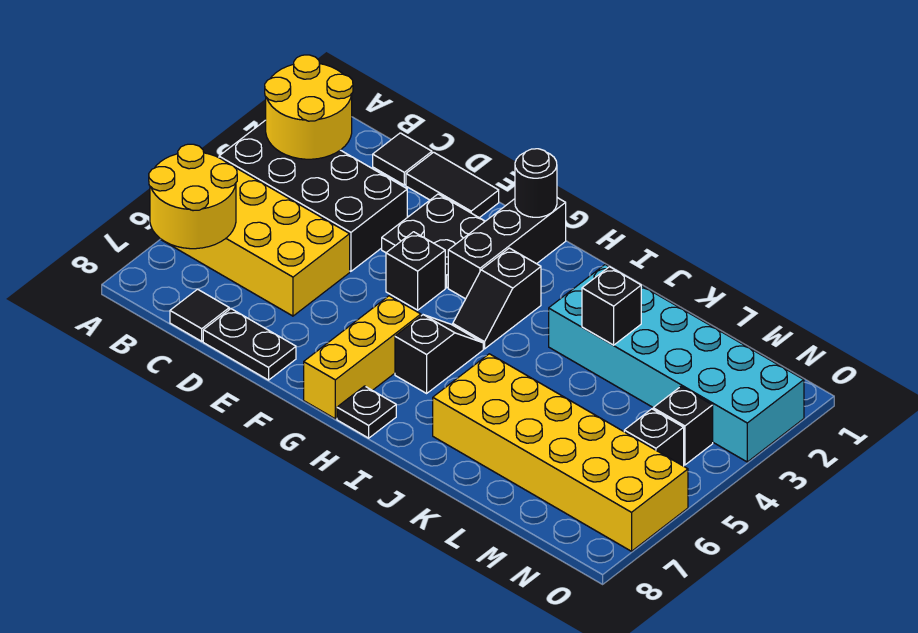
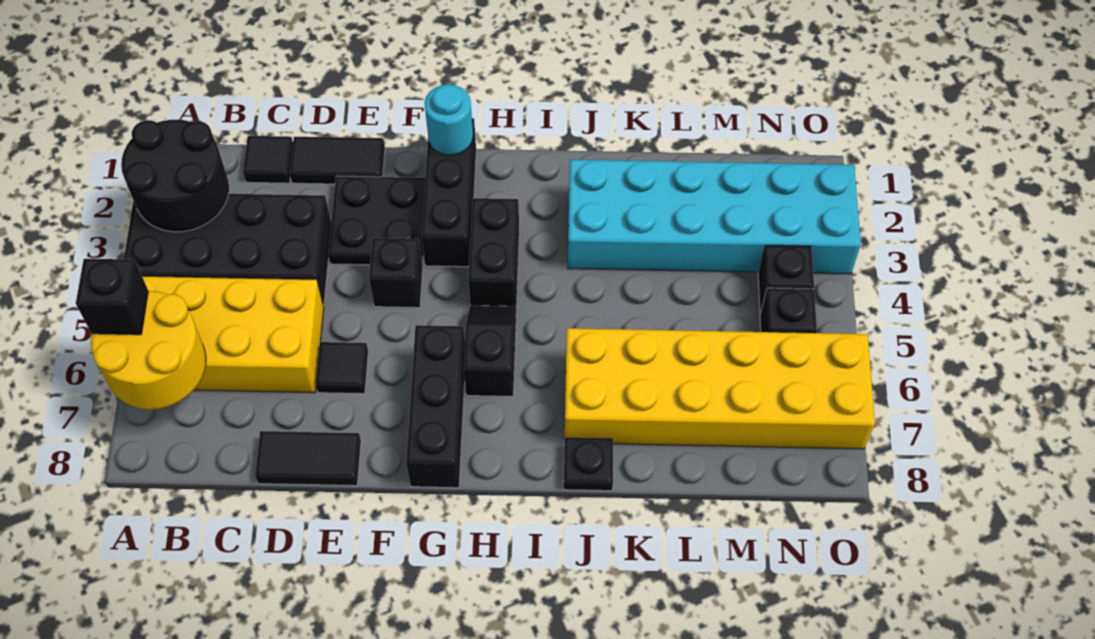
yellow round brick A2:B3 level 2 -> black round brick A2:B3 level 2
black tile C8 level 1 -> black tile E6 level 1
black plate D8:E8 level 1 -> black tile D8:E8 level 1
black round brick G1 level 2 -> cyan round brick G1 level 2
yellow brick G6:G8 level 1 -> black brick G6:G8 level 1
black slope H3:H4 level 1 top 3 -> black brick H3:H4 level 1
black plate H8 level 1 -> black plate J8 level 1
black brick K3 level 2 -> black brick A6 level 3

